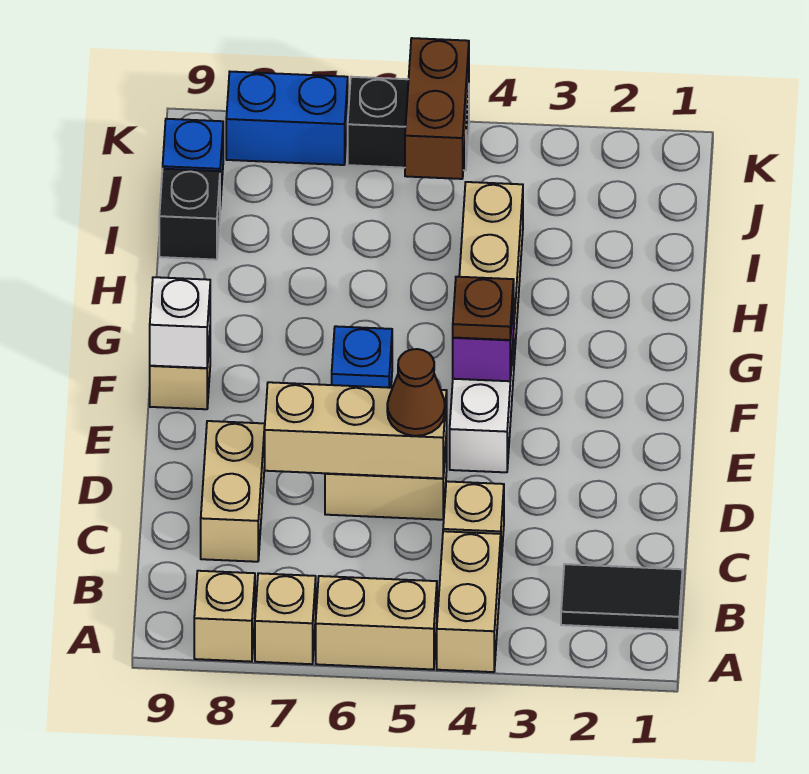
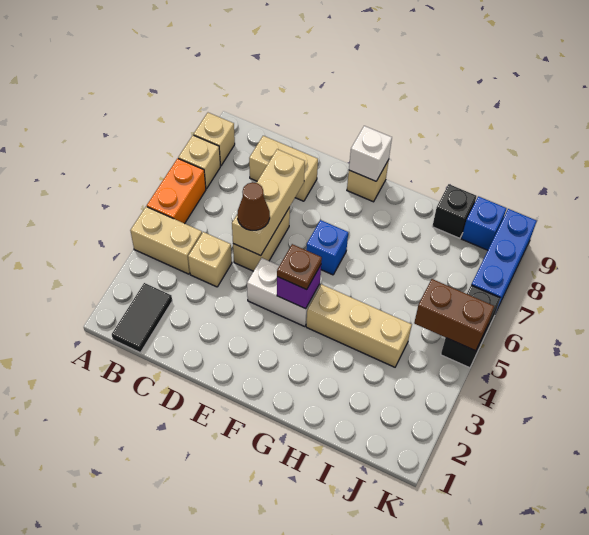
tan brick A5:A6 level 1 -> orange brick A5:A6 level 1
blue brick K7:K8 level 1 -> blue brick K7:K9 level 1

